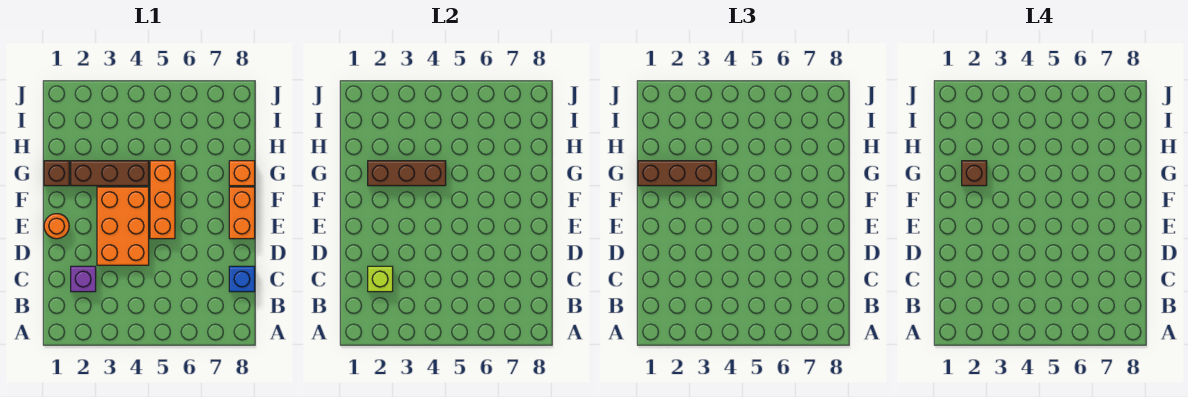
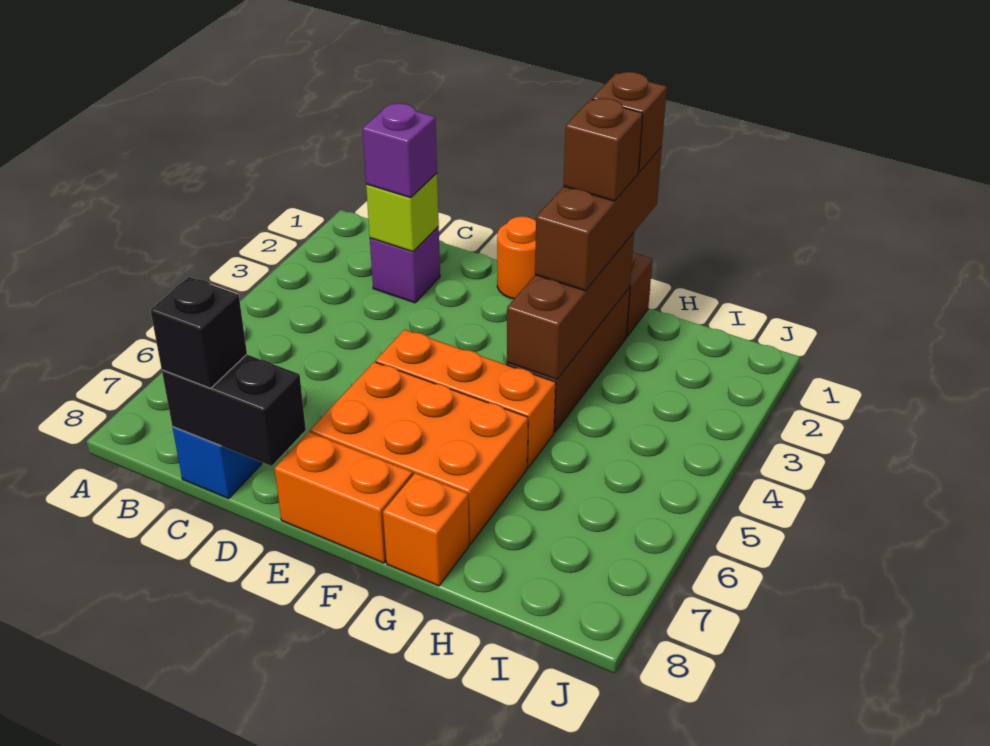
none -> purple brick C2 level 3
none -> black brick C8:D8 level 2
none -> black brick C8 level 3
orange brick D3:F4 level 1 -> orange brick E6:G7 level 1
none -> brown brick G1 level 4

